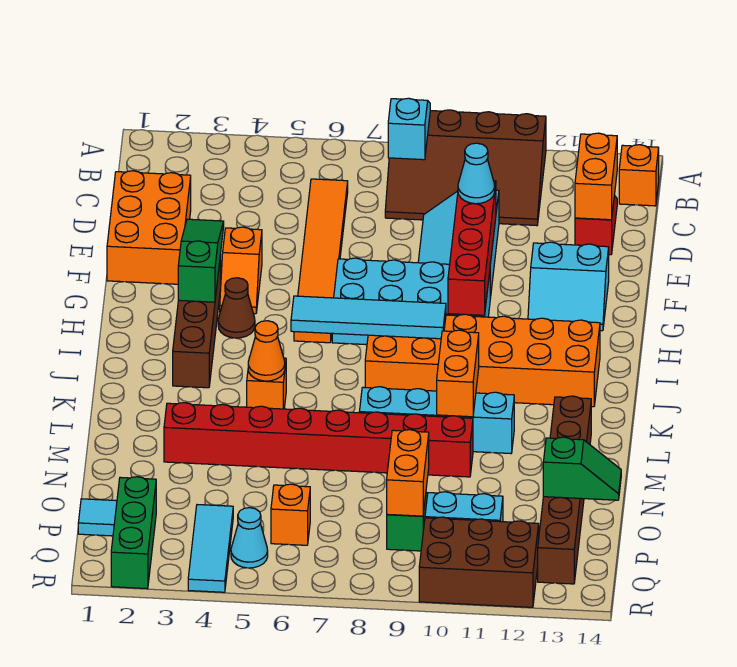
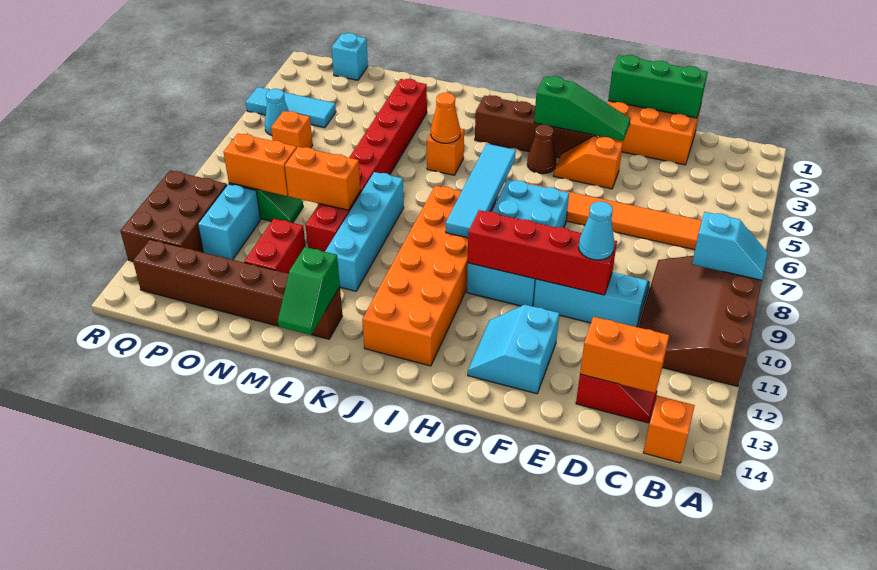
orange brick K10:L10 level 2 -> orange brick M9:N9 level 2
none -> red brick N11:N12 level 1
green slope O13:O14 level 2 top 13 -> green slope L13:L14 level 2 top 13
cyan tile P1 level 1 -> cyan brick P1 level 1
green brick P2:R2 level 1 -> green brick D1:F1 level 2

